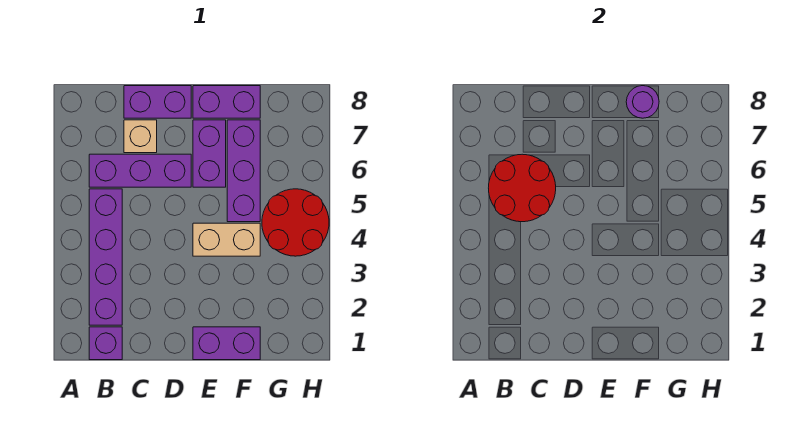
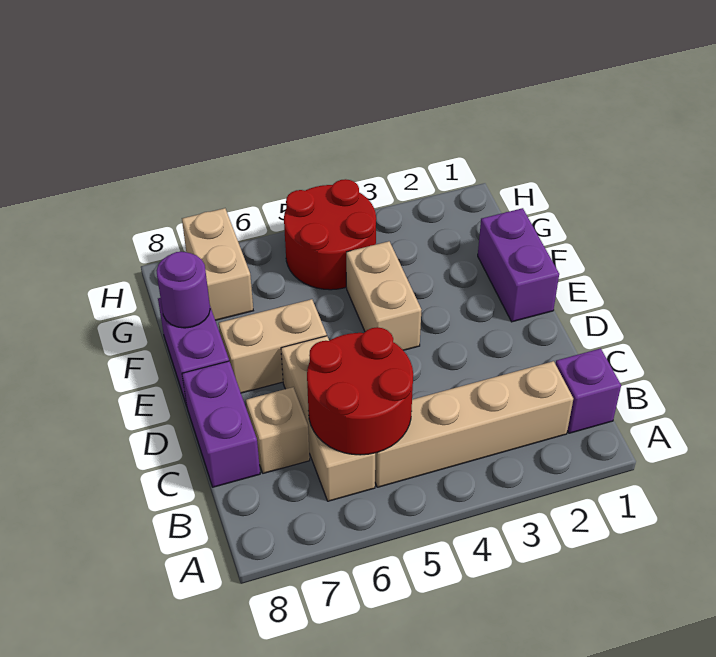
purple brick B2:B5 level 1 -> tan brick B2:B5 level 1
purple brick B6:D6 level 1 -> tan brick B6:D6 level 1
purple brick E6:E7 level 1 -> tan brick E6:E7 level 1
purple brick F5:F7 level 1 -> none
none -> tan brick G7:H7 level 1

